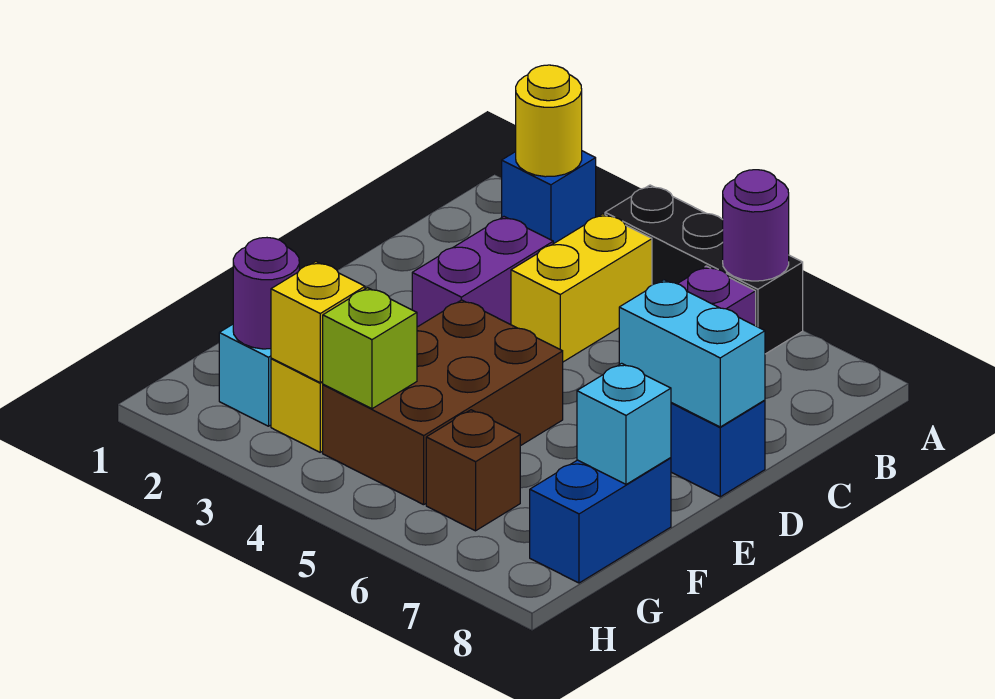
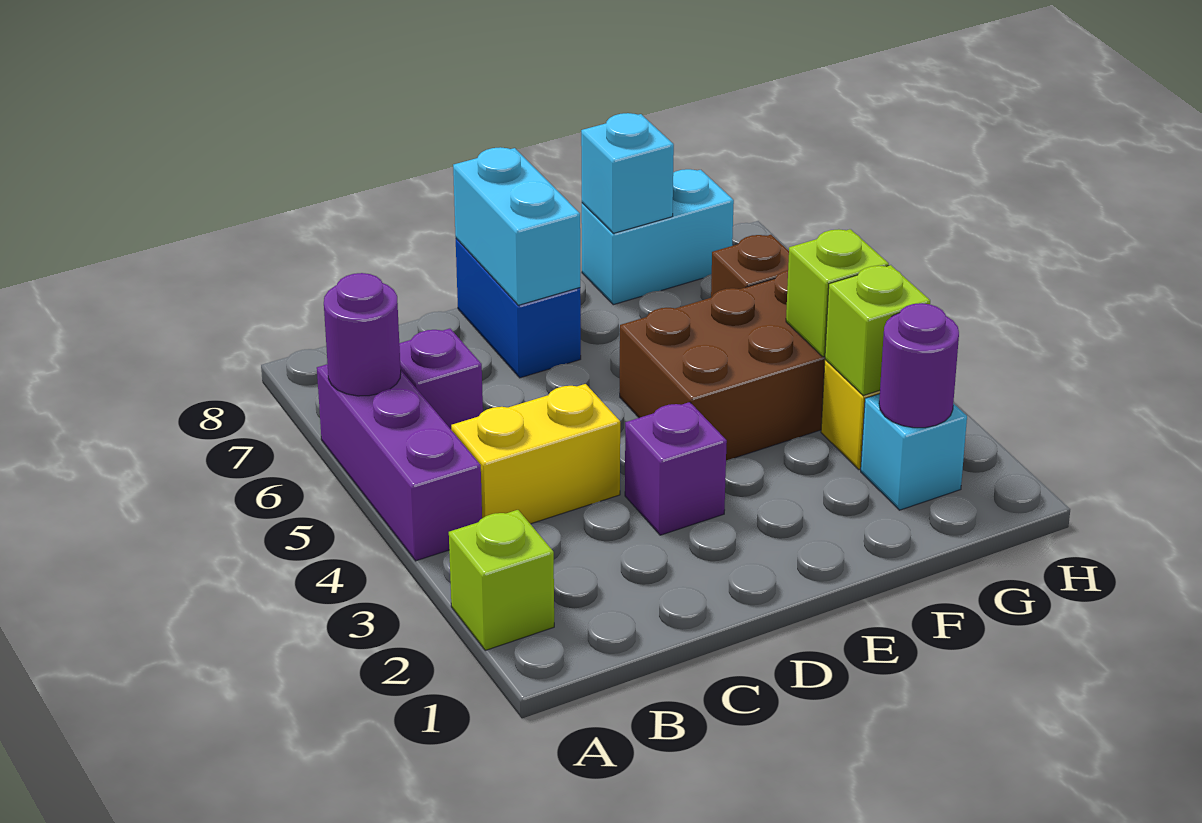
blue brick A2 level 1 -> lime brick A2 level 1
yellow round brick A2 level 2 -> none
black brick A4:A6 level 1 -> purple brick A4:A6 level 1
purple brick C3:D3 level 1 -> purple brick D3 level 1
blue brick F8:G8 level 1 -> cyan brick F8:G8 level 1
yellow brick G3 level 2 -> lime brick G3 level 2

